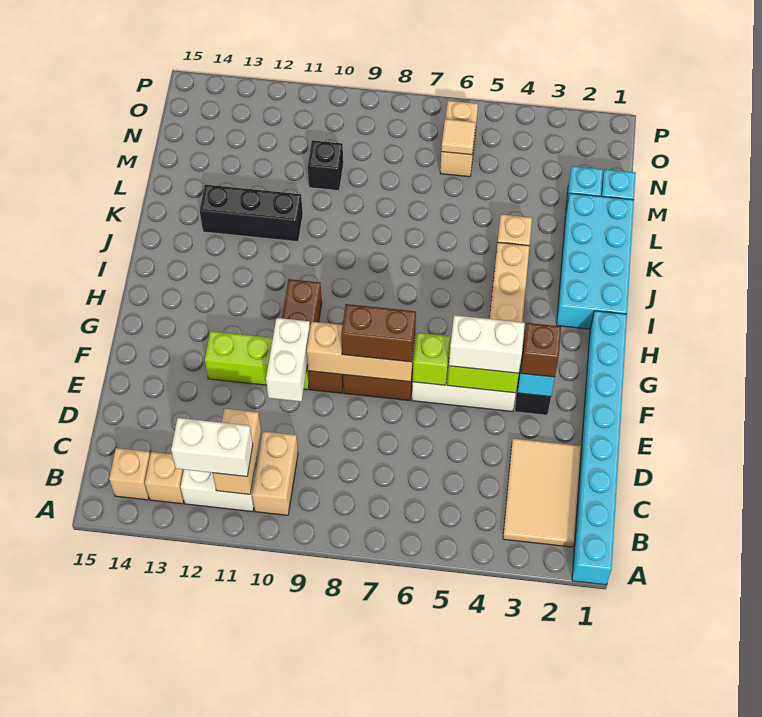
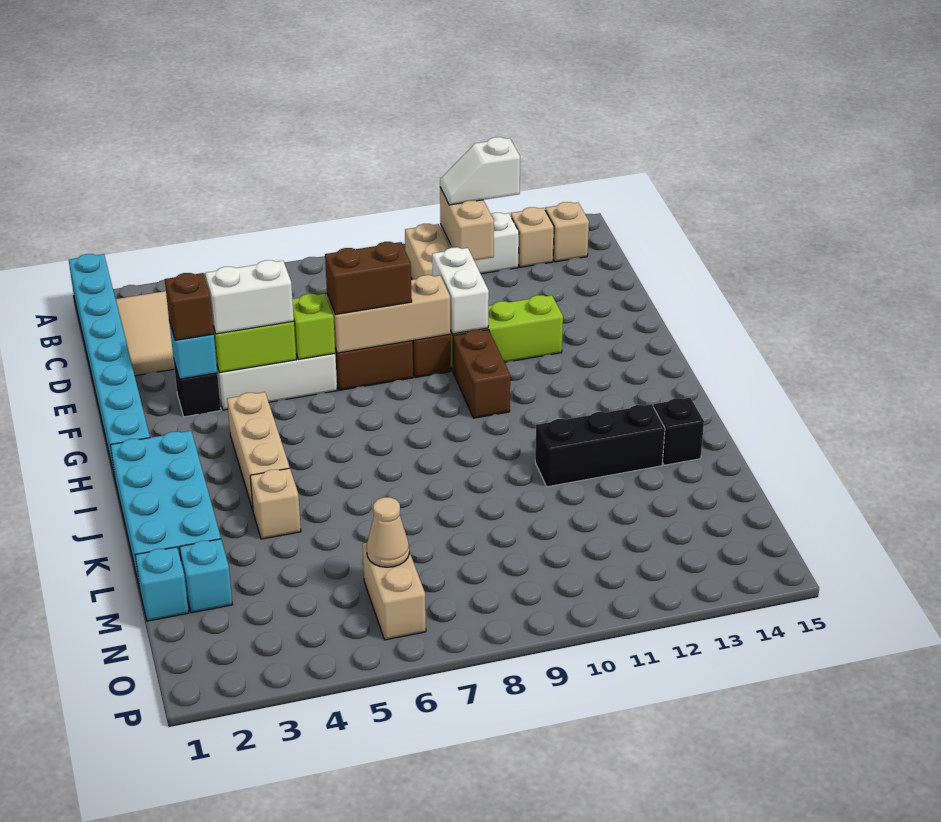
white brick B11:B12 level 3 -> white slope B11:B12 level 3 top 12
black brick M10 level 1 -> black brick K14 level 1
tan tile N6 level 2 -> tan cone N6 level 2

